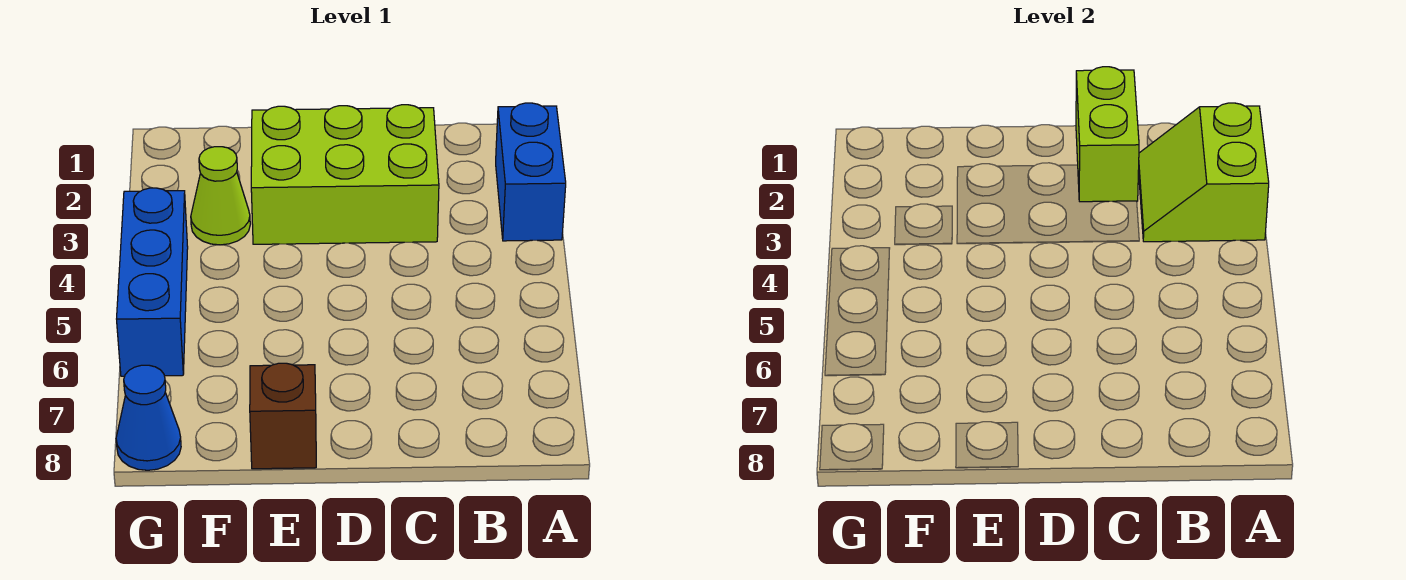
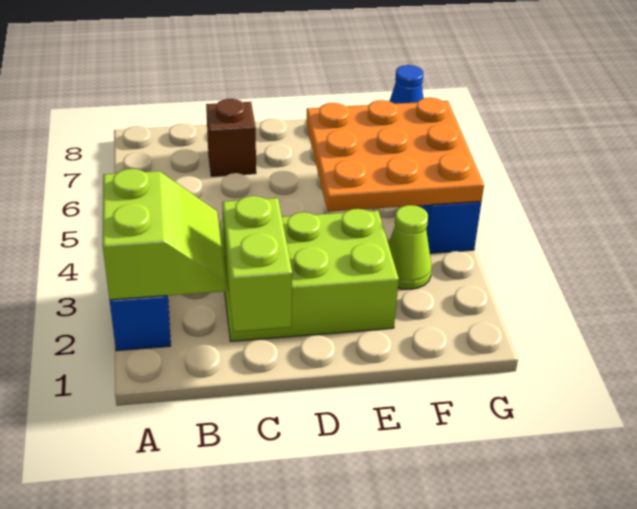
none -> orange plate E4:G6 level 2
brown brick E8 level 1 -> brown brick C7 level 1

